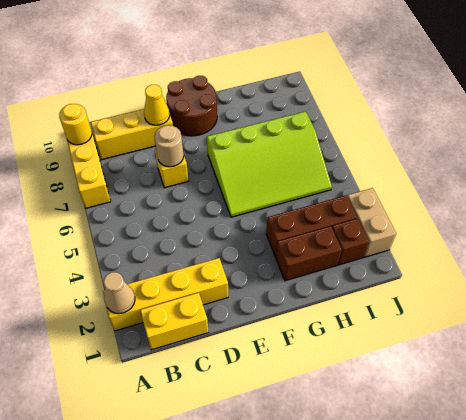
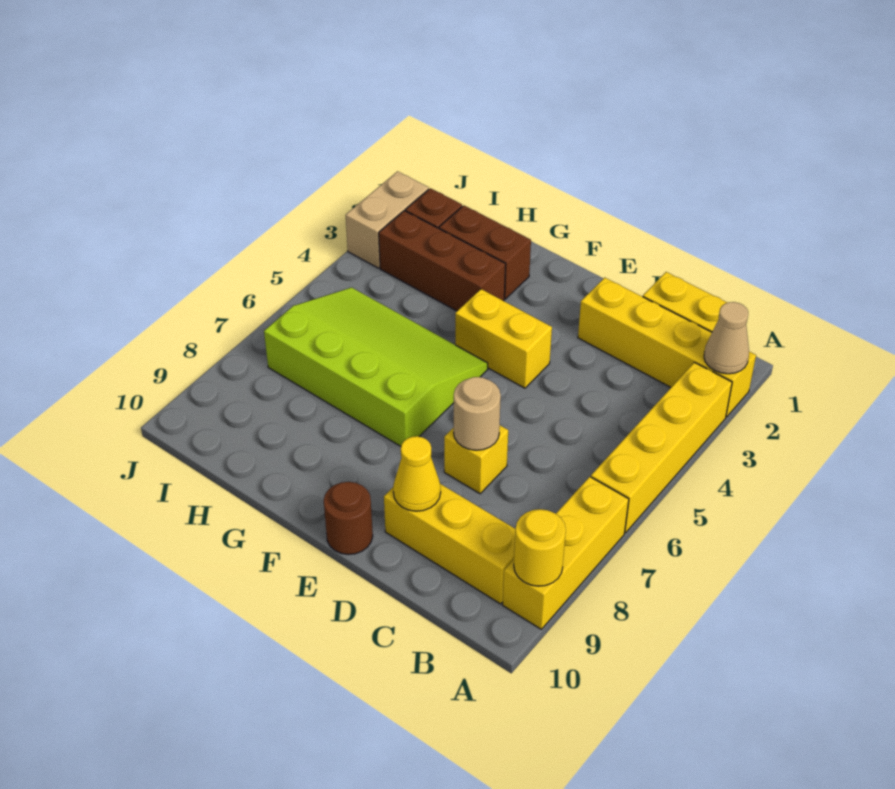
none -> yellow brick A3:A6 level 1
none -> yellow brick E4:F4 level 1
brown round brick E9:F10 level 1 -> brown round brick E10 level 1

